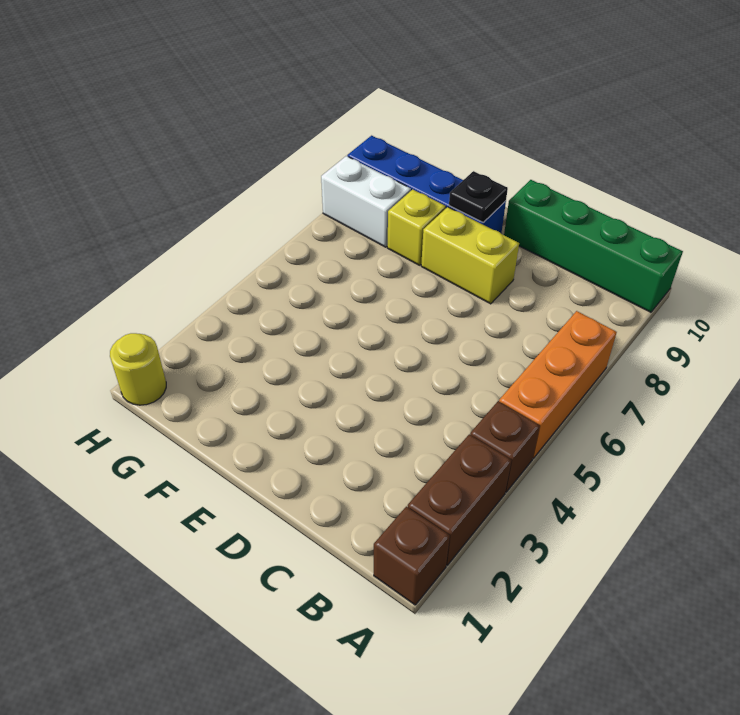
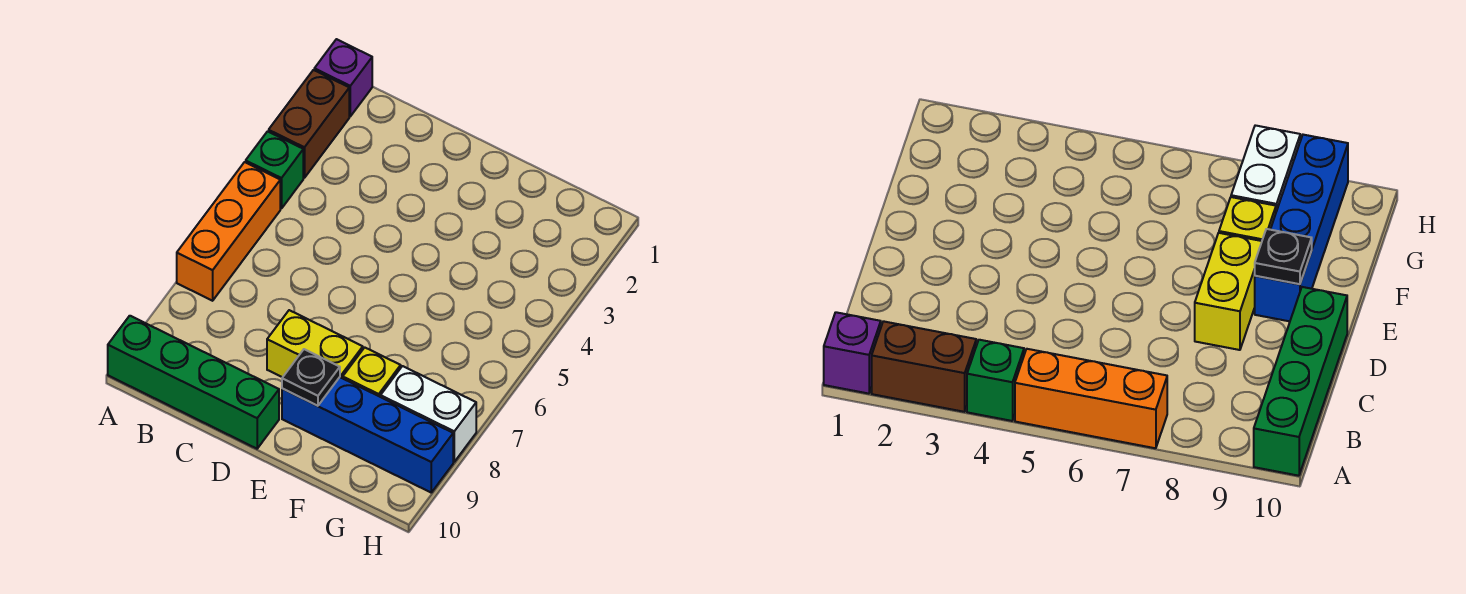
brown brick A1 level 1 -> purple brick A1 level 1
brown brick A4 level 1 -> green brick A4 level 1
yellow round brick H1 level 1 -> none

